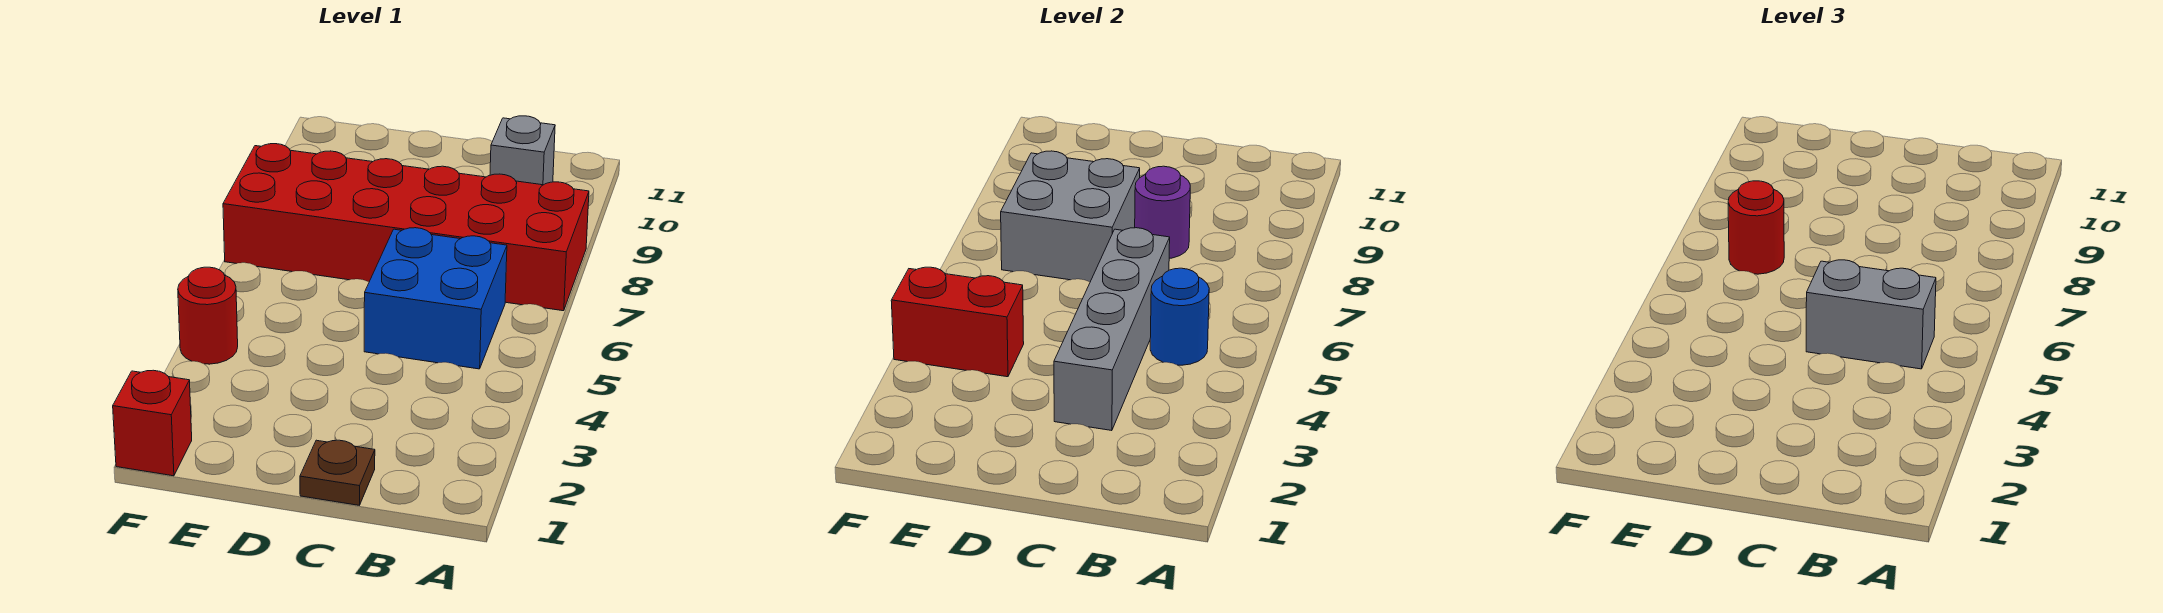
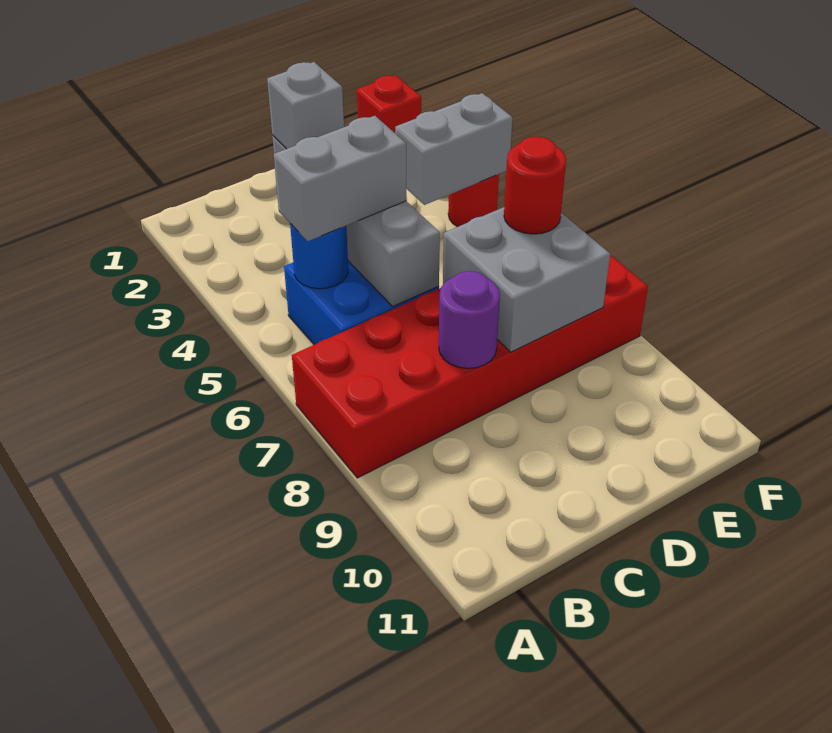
grey brick B10 level 1 -> grey brick C3 level 3
brown plate C1 level 1 -> none
red brick E4:F4 level 2 -> grey brick E4:F4 level 2

